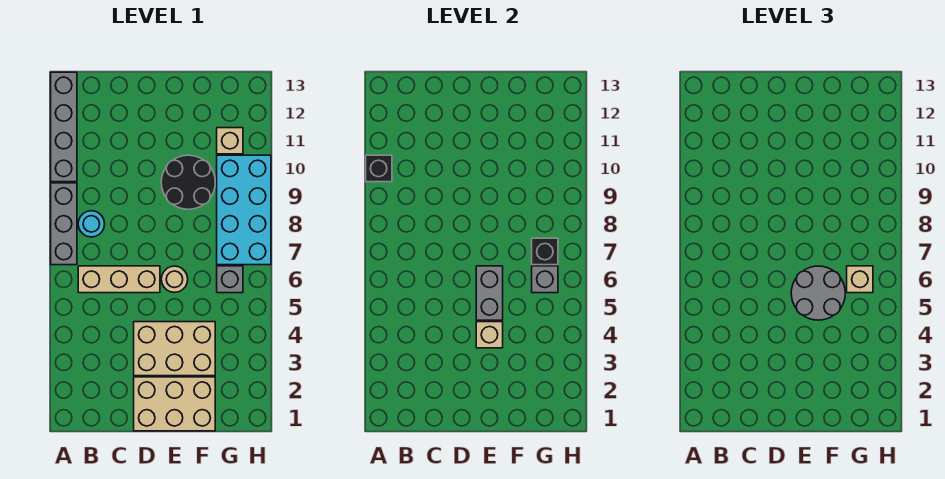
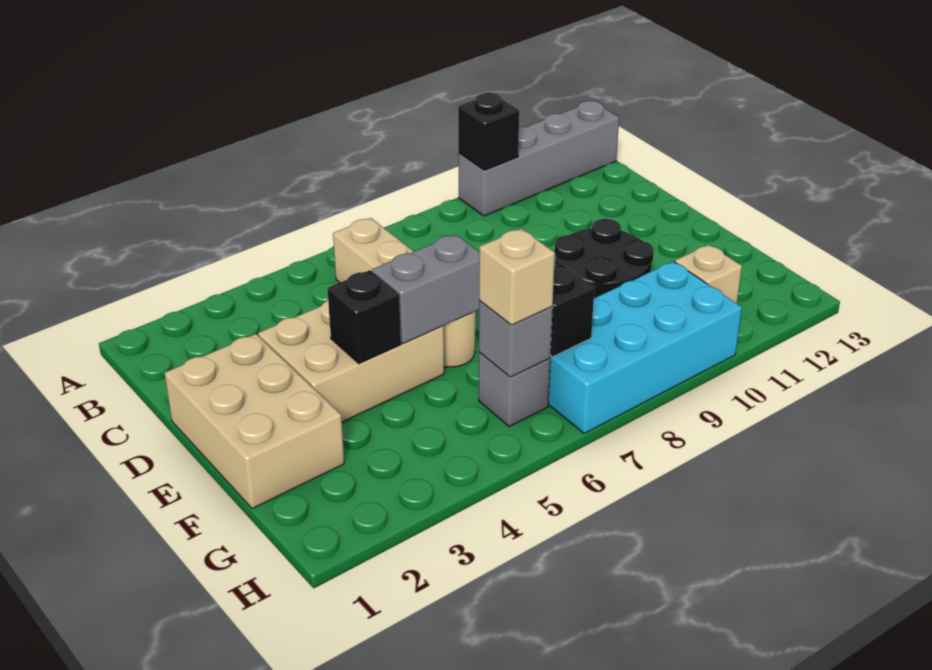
grey brick A7:A9 level 1 -> none
cyan round brick B8 level 1 -> none
tan brick D3:F4 level 1 -> tan brick D3:E5 level 1
tan brick E4 level 2 -> black brick E4 level 2
grey round brick E5:F6 level 3 -> none

